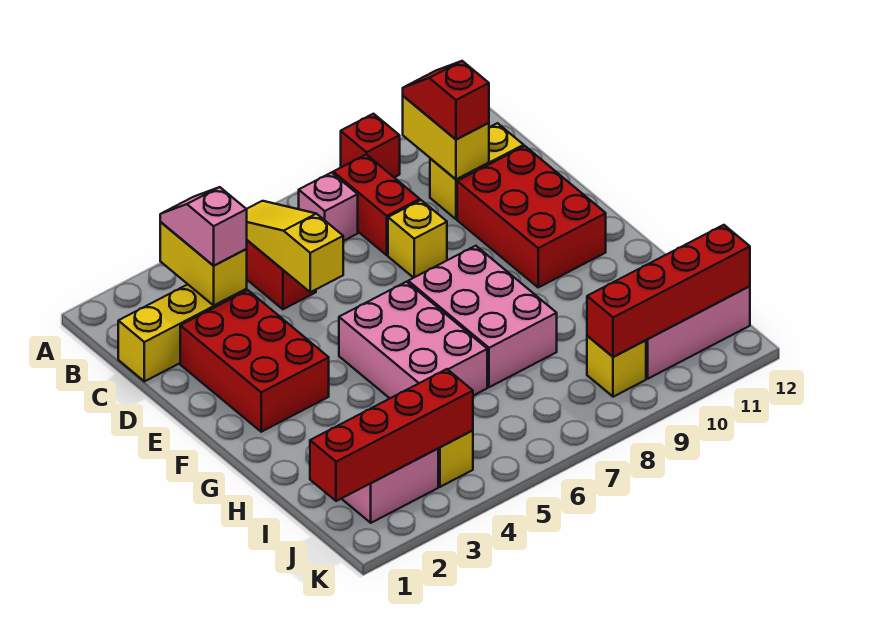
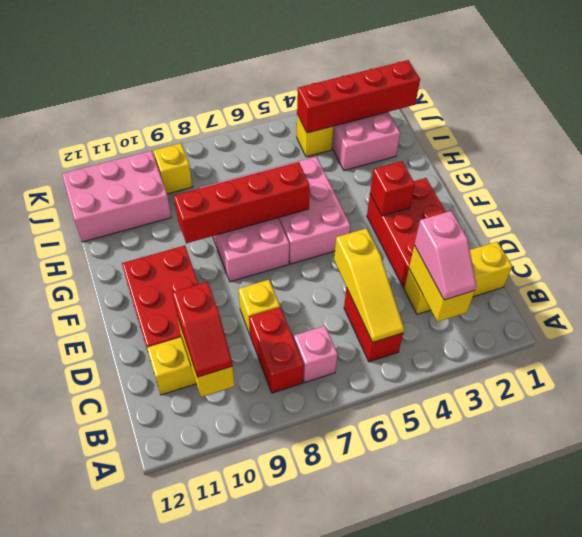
red brick A9 level 1 -> red brick F3 level 2
red brick J9:J12 level 2 -> red brick G6:G9 level 2

